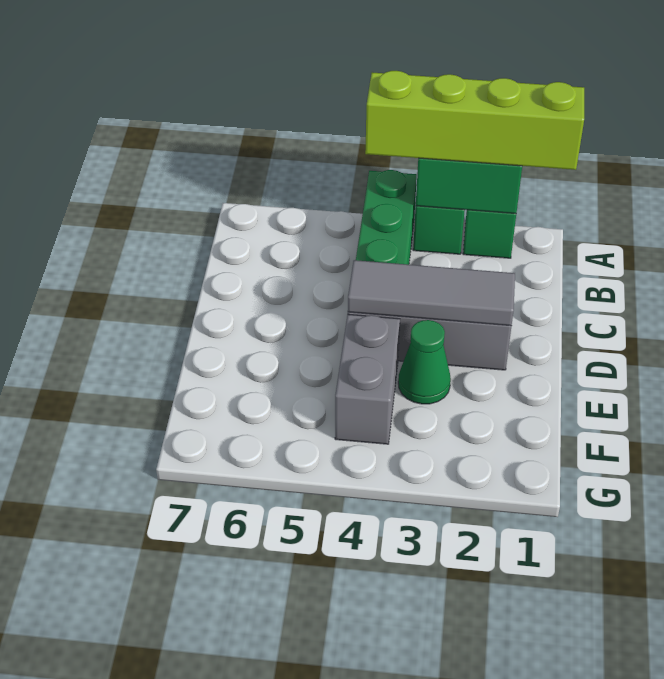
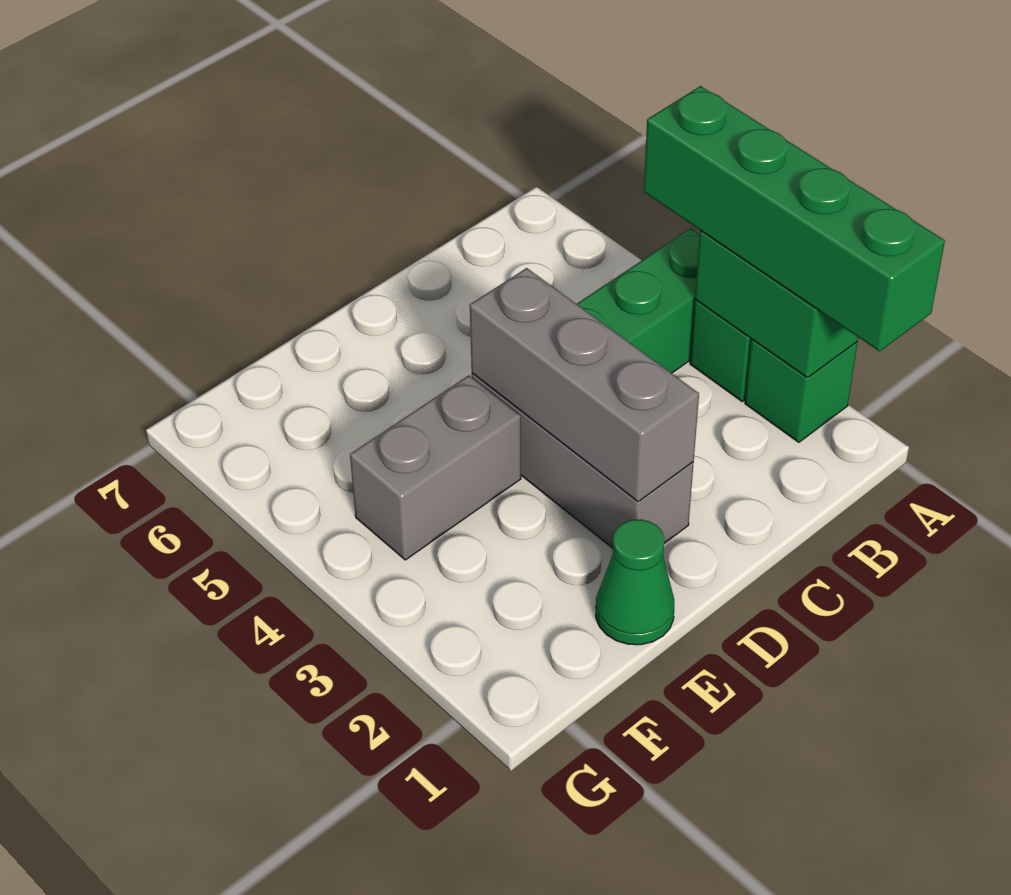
lime brick A1:A4 level 3 -> green brick A1:A4 level 3
grey tile D2:D4 level 2 -> grey brick D2:D4 level 2
green cone E3 level 1 -> green cone E1 level 1

